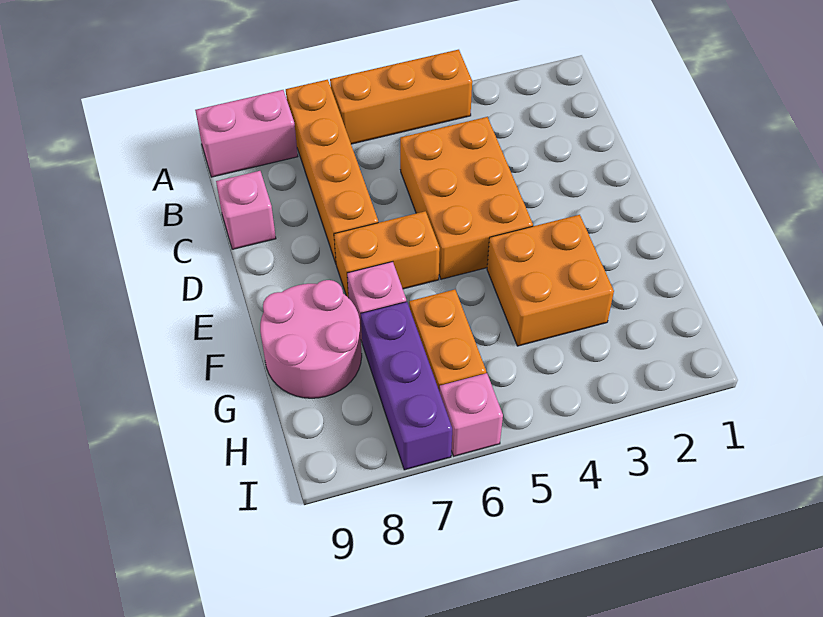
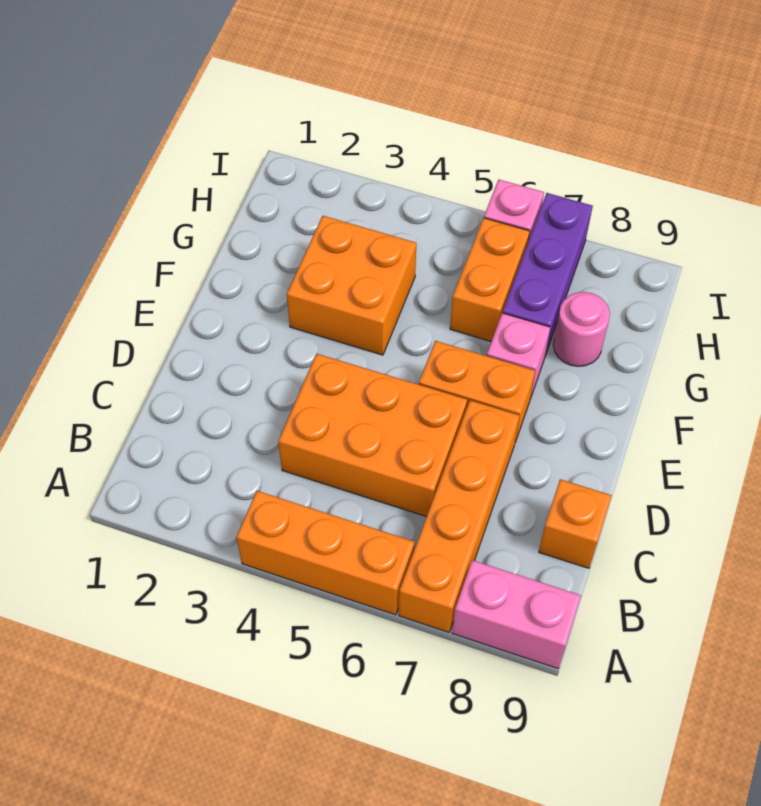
orange brick C4:E5 level 1 -> orange brick C4:D6 level 1
pink brick C9 level 1 -> orange brick C9 level 1
pink round brick F8:G9 level 1 -> pink round brick G8 level 1

